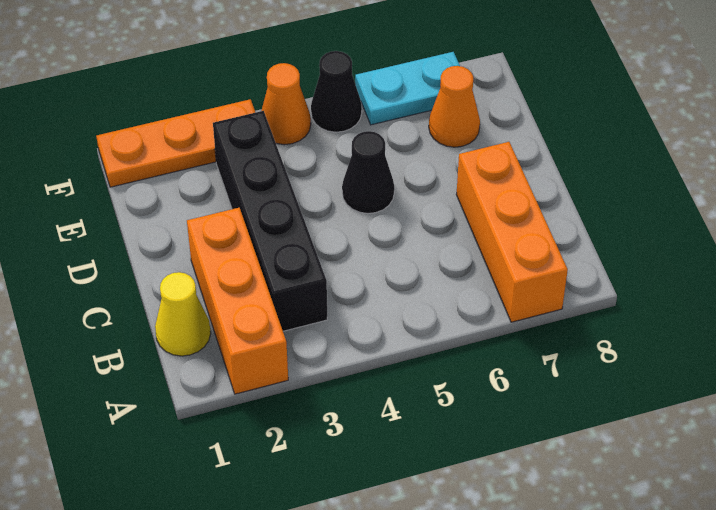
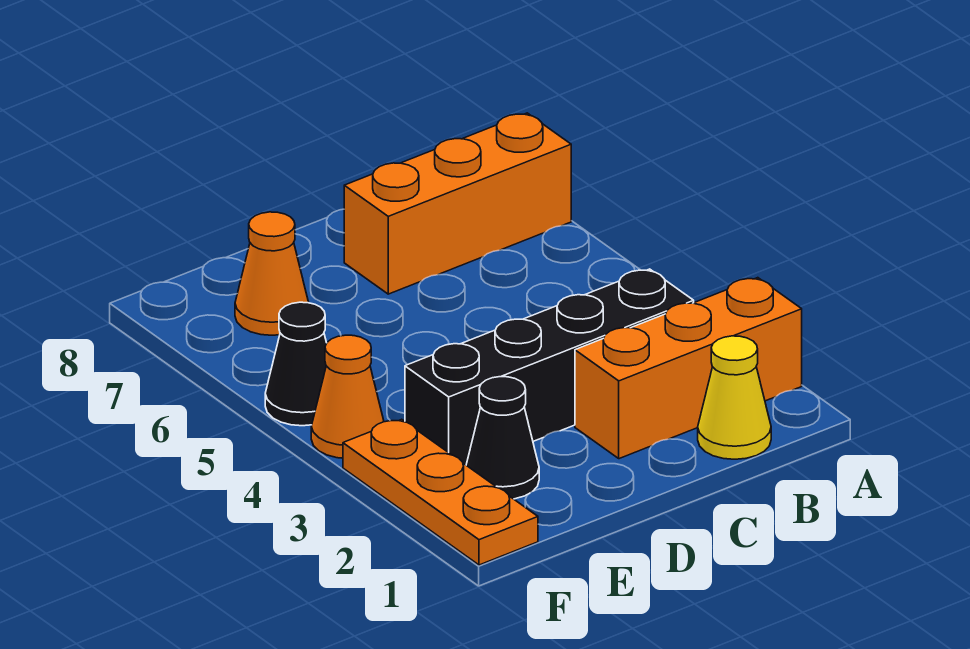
black cone D5 level 1 -> black cone E2 level 1
cyan plate F6:F7 level 1 -> none

